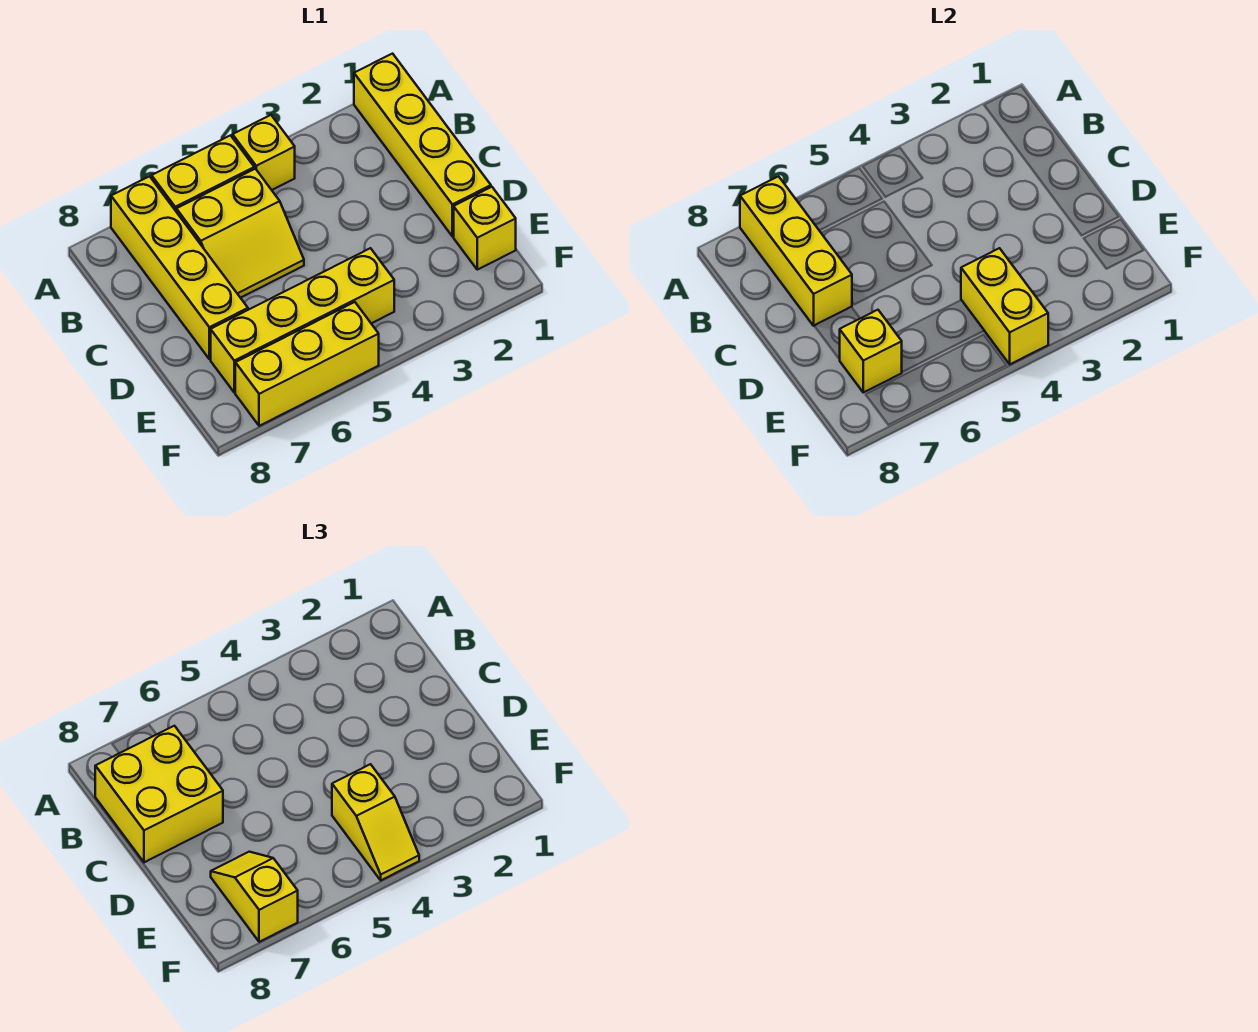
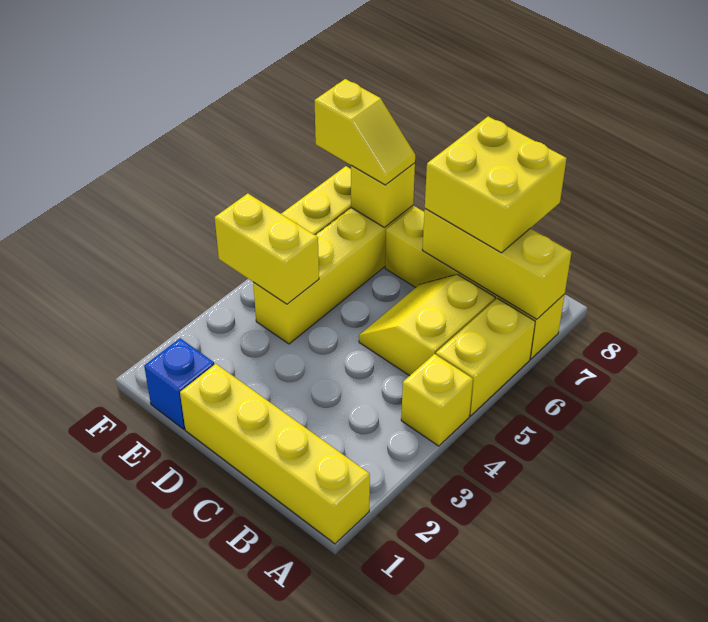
yellow brick E1 level 1 -> blue brick E1 level 1
yellow slope E4:F4 level 3 top E -> none

